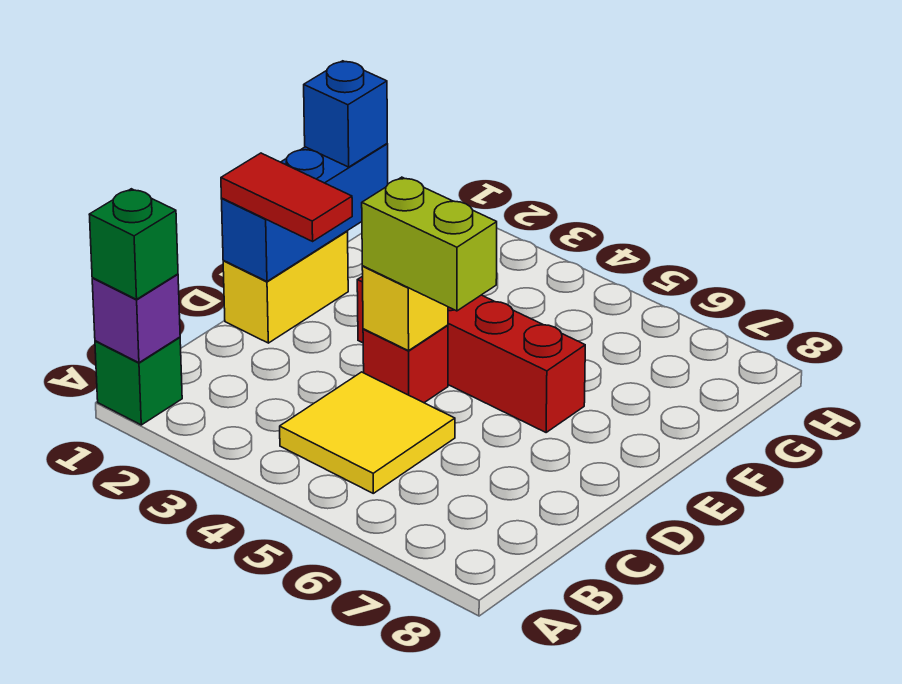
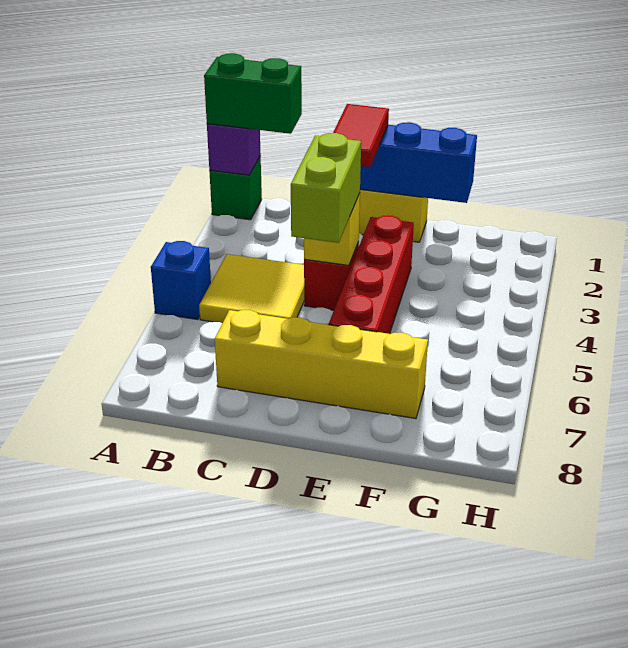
green brick A1 level 3 -> green brick A1:B1 level 3
none -> yellow brick C7:F7 level 1
blue brick F1 level 3 -> blue brick A5 level 1

